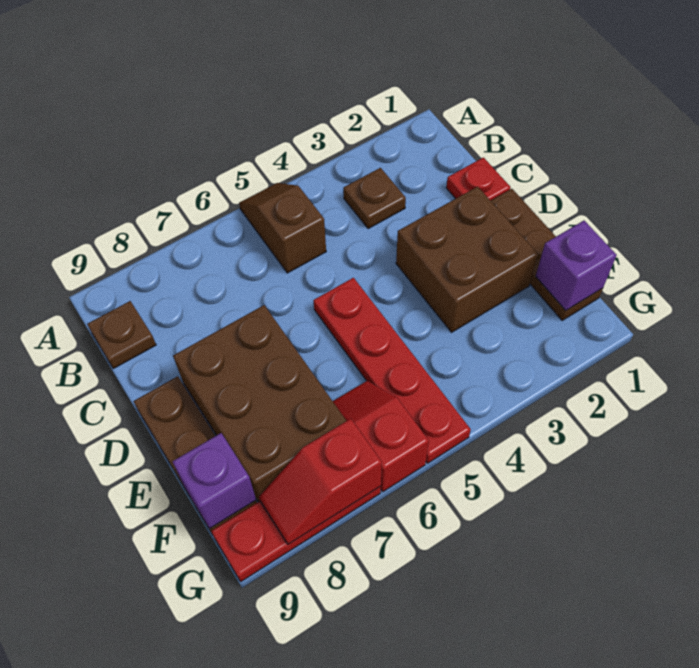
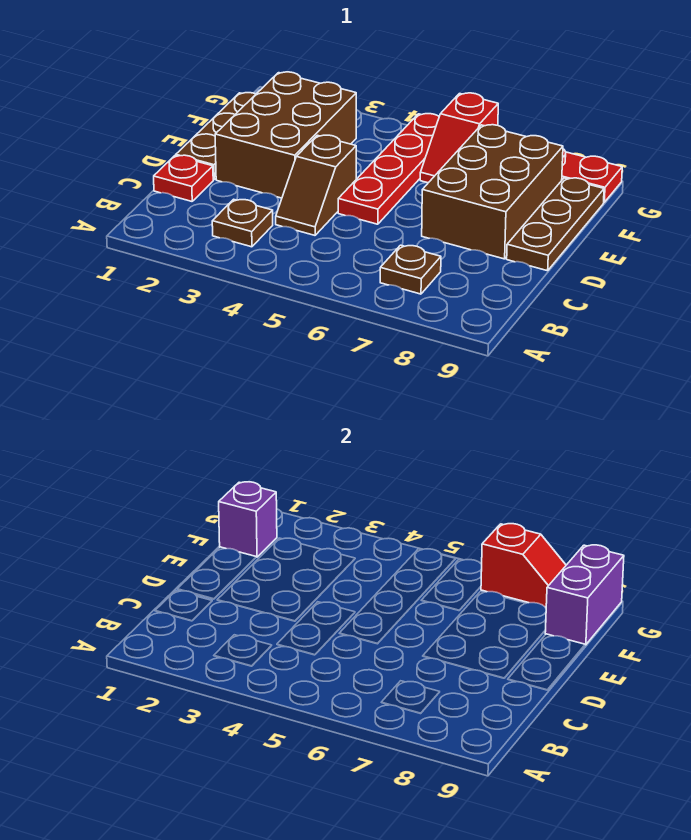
brown slope A5:B5 level 1 top B -> brown slope C4:D4 level 1 top D
brown plate B9 level 1 -> brown plate B7 level 1
brown brick D2:E3 level 1 -> brown brick D2:F3 level 1
purple brick F9 level 2 -> purple brick F9:G9 level 2

